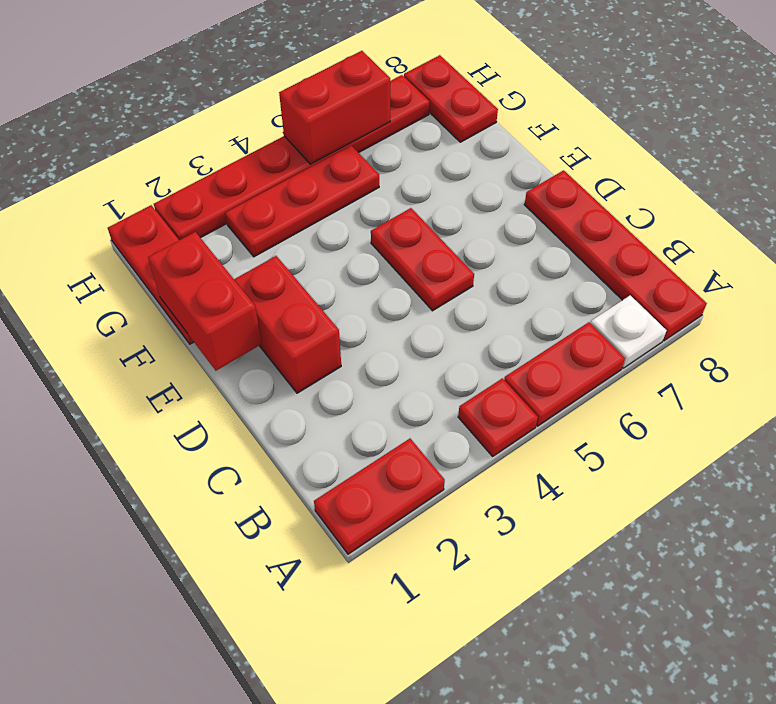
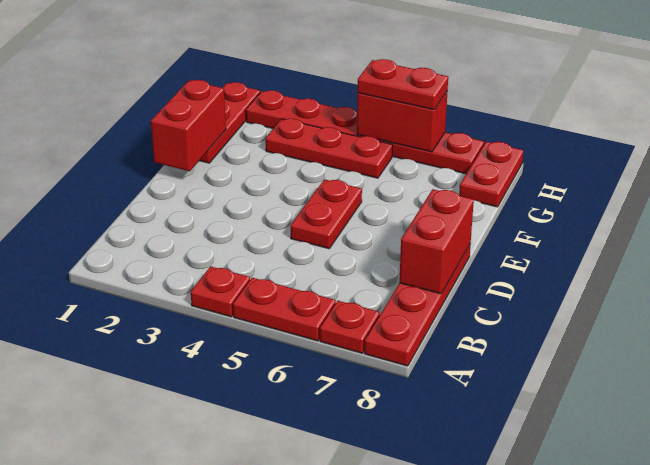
red plate A1:A2 level 1 -> red plate H5:H6 level 3
white plate A7 level 1 -> red plate A7 level 1
red brick D2:E2 level 1 -> red brick C8:D8 level 2

